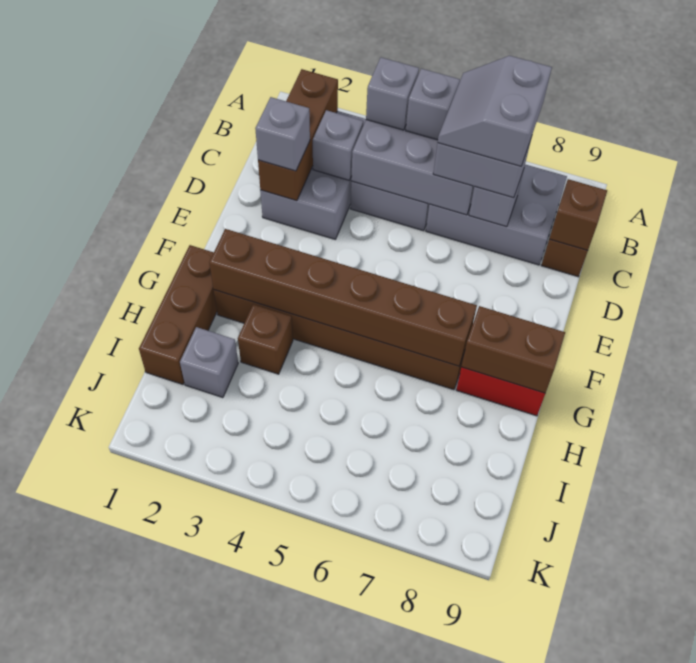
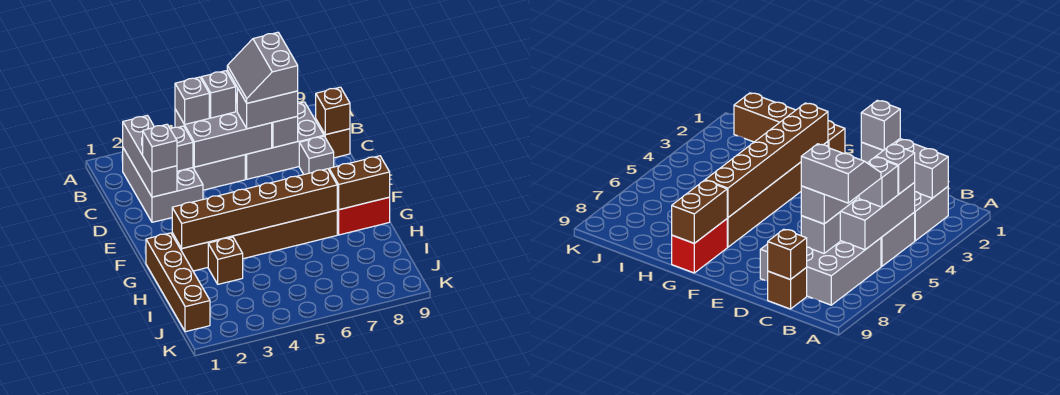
brown brick B2:D2 level 2 -> grey brick B2:D2 level 2
brown brick G1:I1 level 1 -> brown brick G1:J1 level 1
grey brick I2 level 1 -> grey brick D8 level 1

